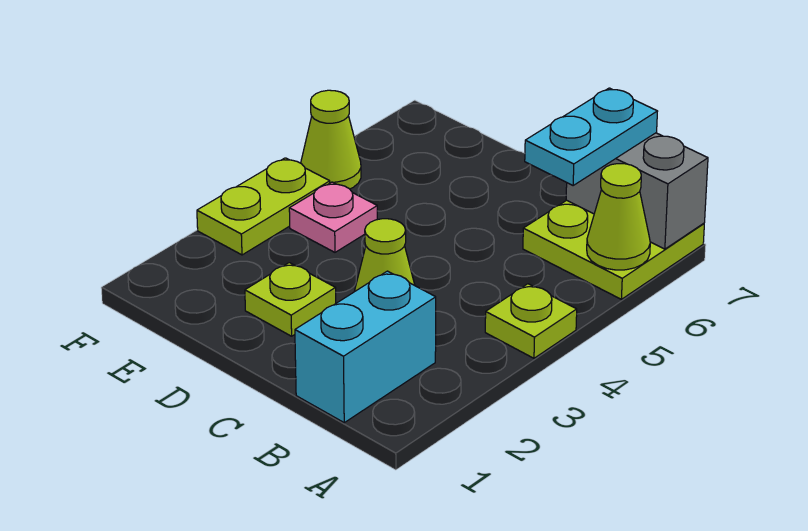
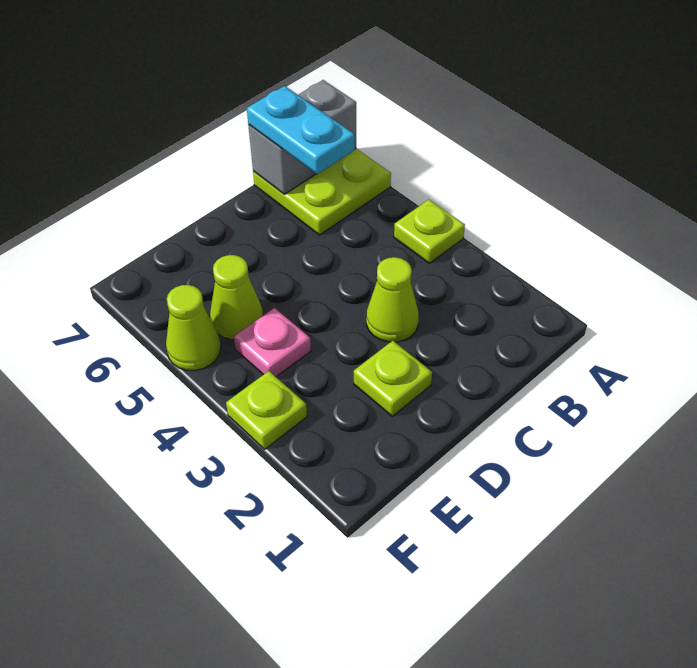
lime cone A6 level 2 -> lime cone E5 level 1
cyan brick B1:B2 level 1 -> none
lime plate F3:F4 level 1 -> lime plate F3 level 1

